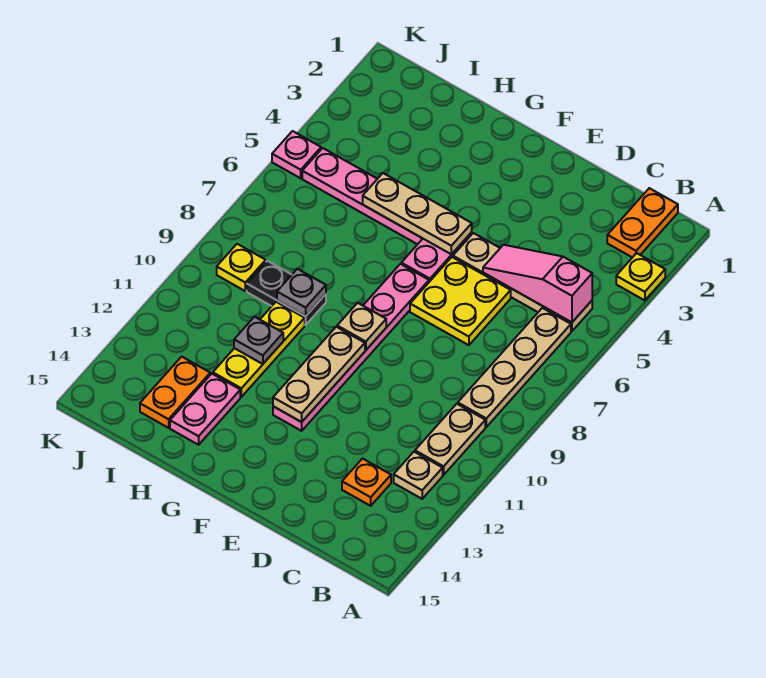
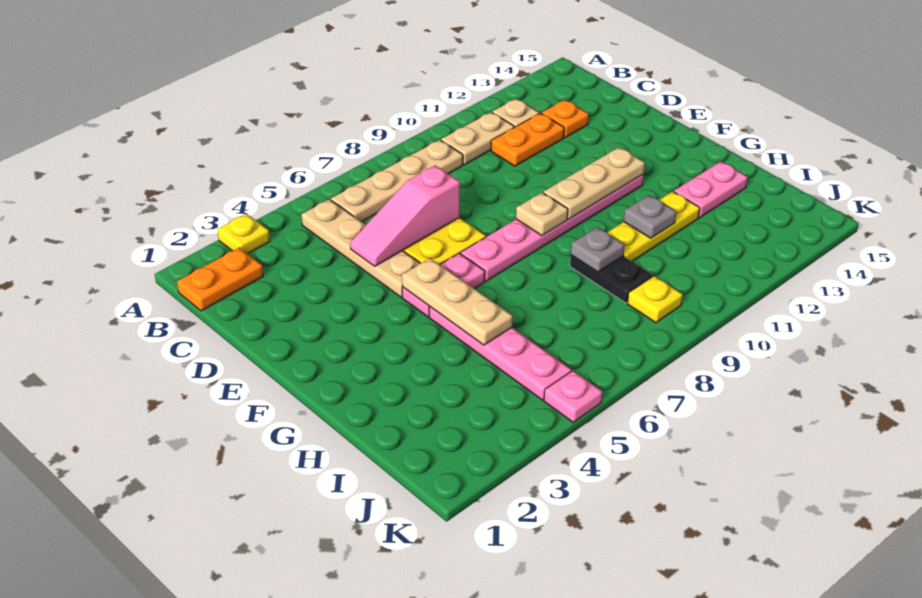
pink slope B5:D5 level 2 top B -> pink slope D5:D7 level 2 top 7
orange plate I13:I14 level 1 -> orange plate C11:C12 level 1

